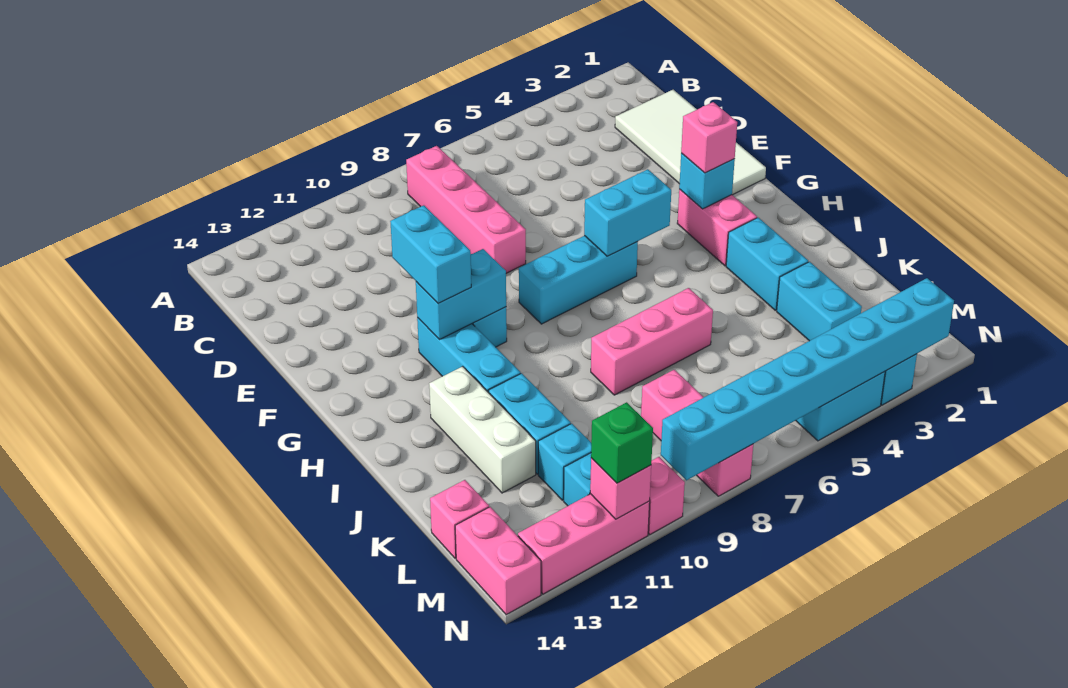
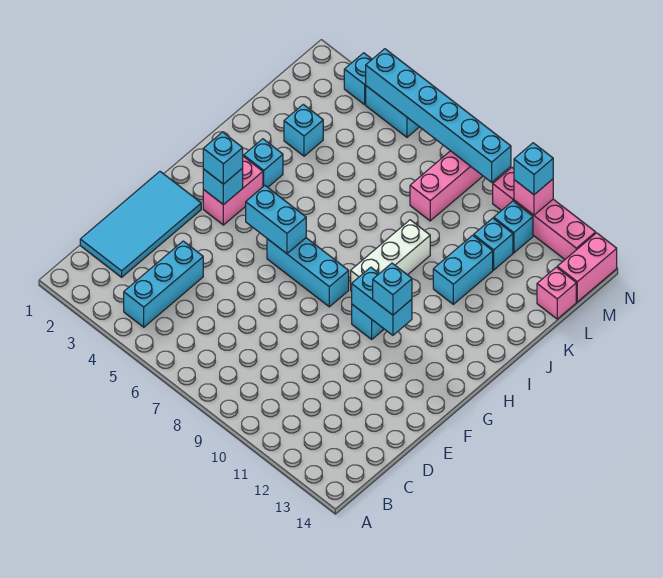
pink brick B8:E8 level 1 -> none
white tile C1:F2 level 1 -> cyan tile C1:F2 level 1
cyan brick F11:G11 level 3 -> cyan brick G11 level 3
pink brick G3 level 3 -> cyan brick G3 level 3
cyan brick G11:I11 level 1 -> cyan brick B4:D4 level 1
cyan brick I3:J3 level 1 -> cyan brick I3 level 1
white brick I12:K12 level 1 -> white brick H9:J9 level 1
pink brick J6:J8 level 1 -> none
cyan brick K3:L3 level 1 -> cyan brick K3 level 1
cyan brick N2:N9 level 2 -> cyan brick N4:N9 level 2
green brick N11 level 3 -> cyan brick N11 level 3

